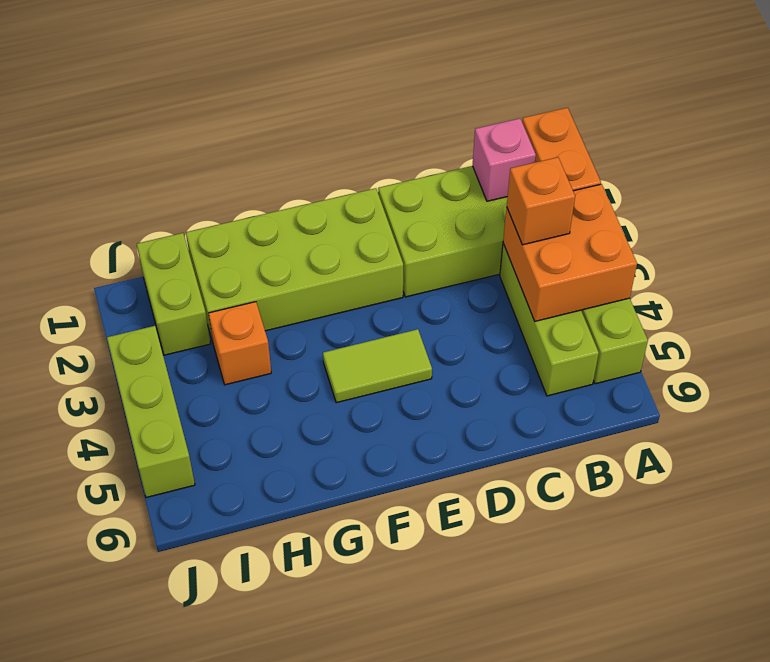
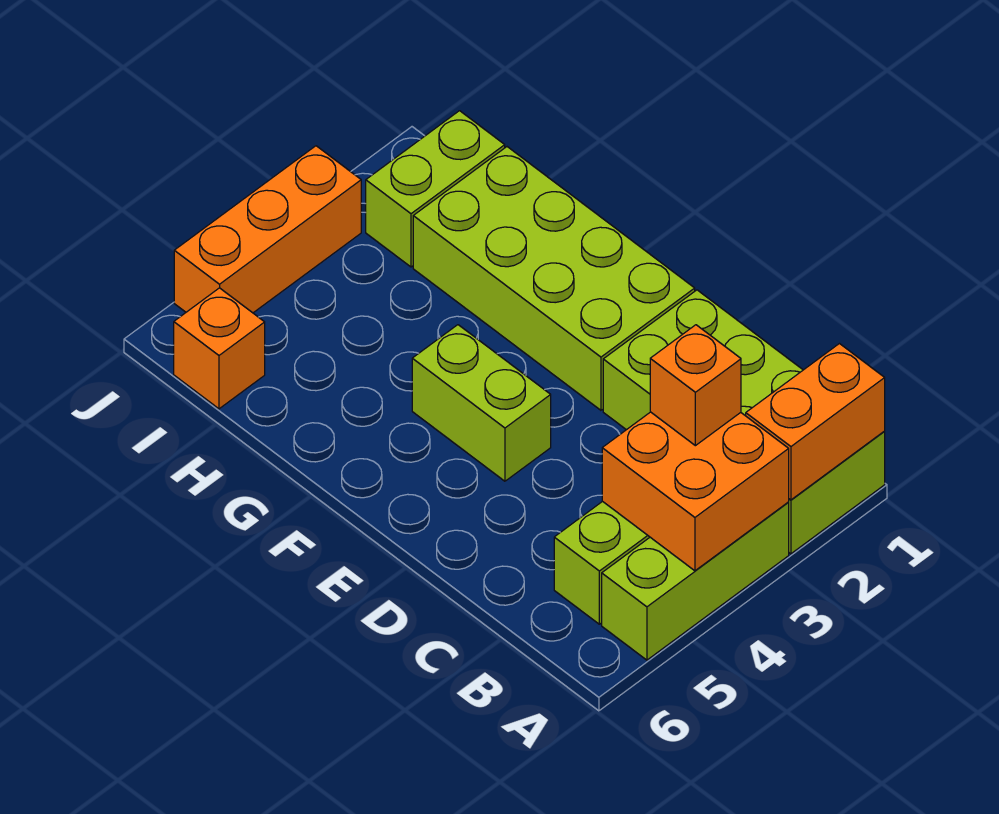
pink brick B1 level 2 -> none
lime tile E4:F4 level 1 -> lime brick E4:F4 level 1
orange brick H3 level 1 -> orange brick I6 level 1
lime brick J3:J5 level 1 -> orange brick J3:J5 level 1

